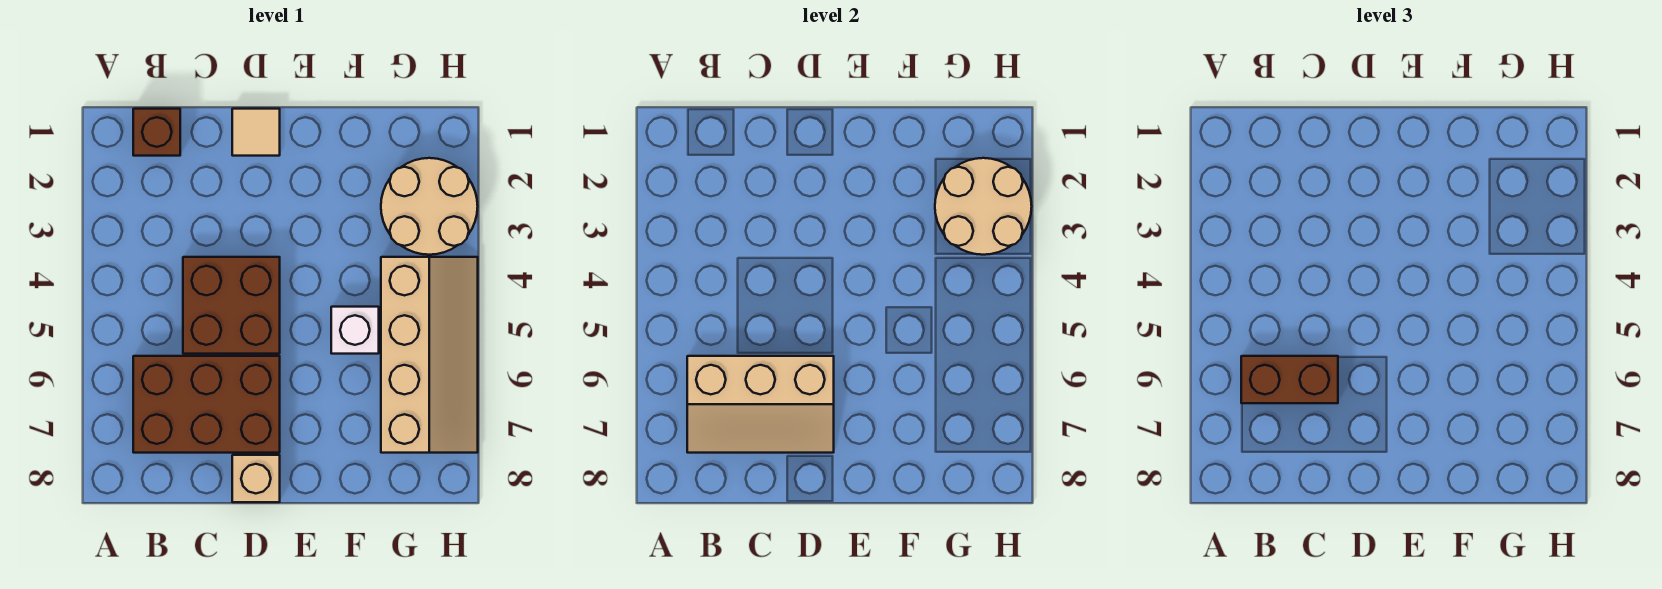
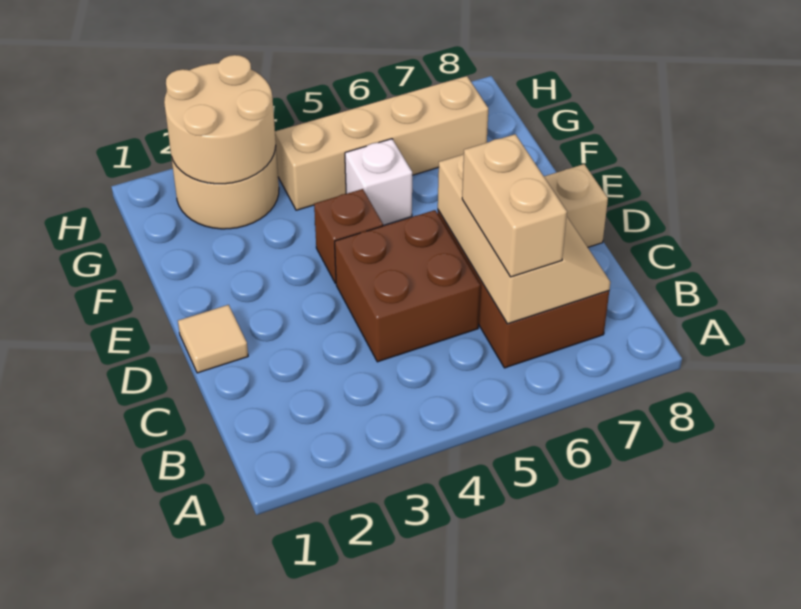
brown brick B1 level 1 -> brown brick E4 level 1
brown brick B6:C6 level 3 -> tan brick B6:C6 level 3

